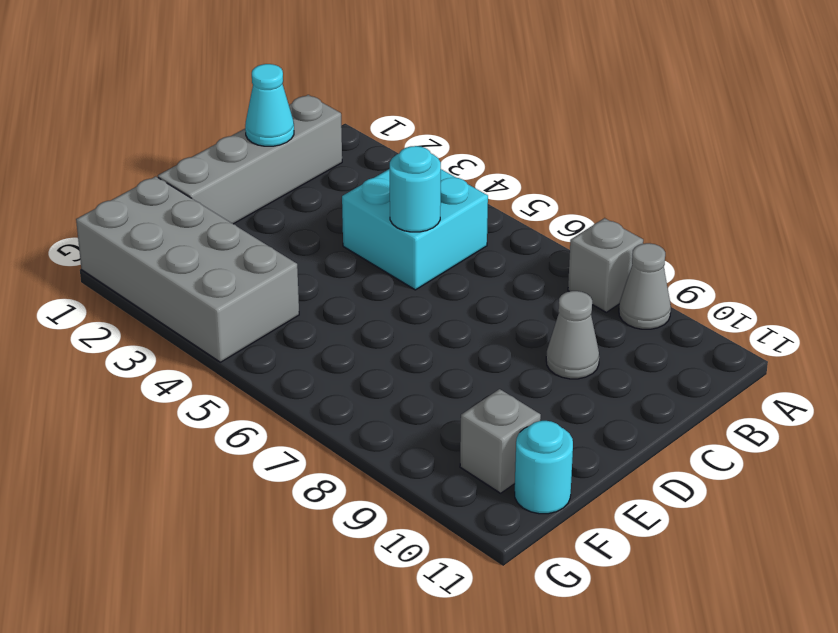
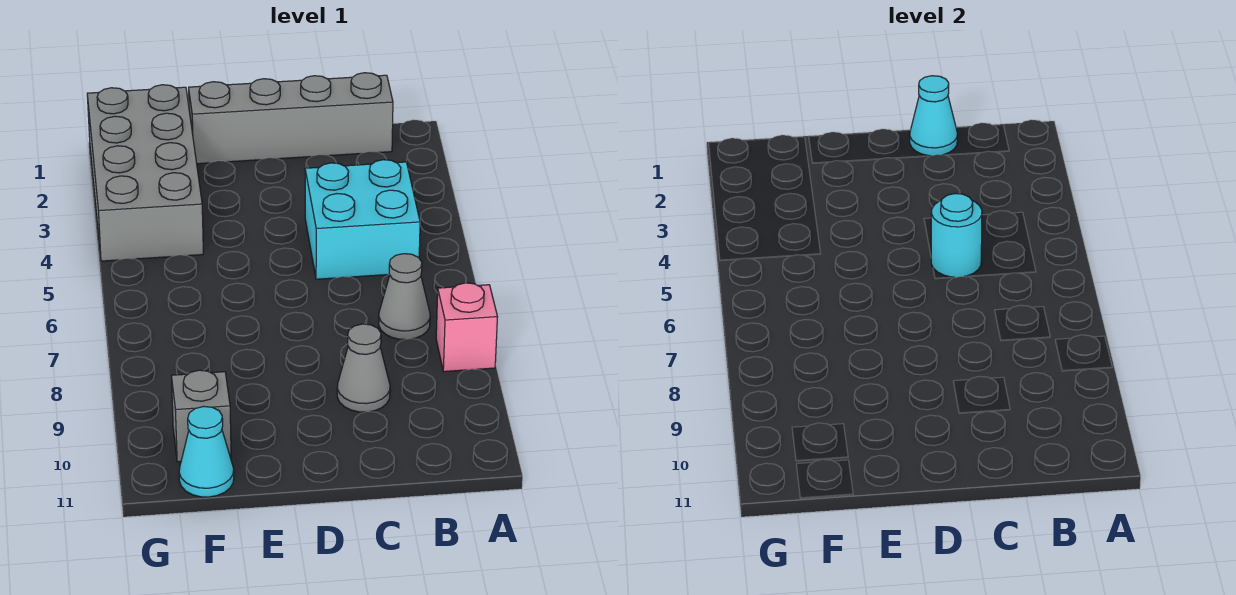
grey brick A8 level 1 -> pink brick A8 level 1
grey cone A9 level 1 -> grey cone B7 level 1
cyan round brick F11 level 1 -> cyan cone F11 level 1

